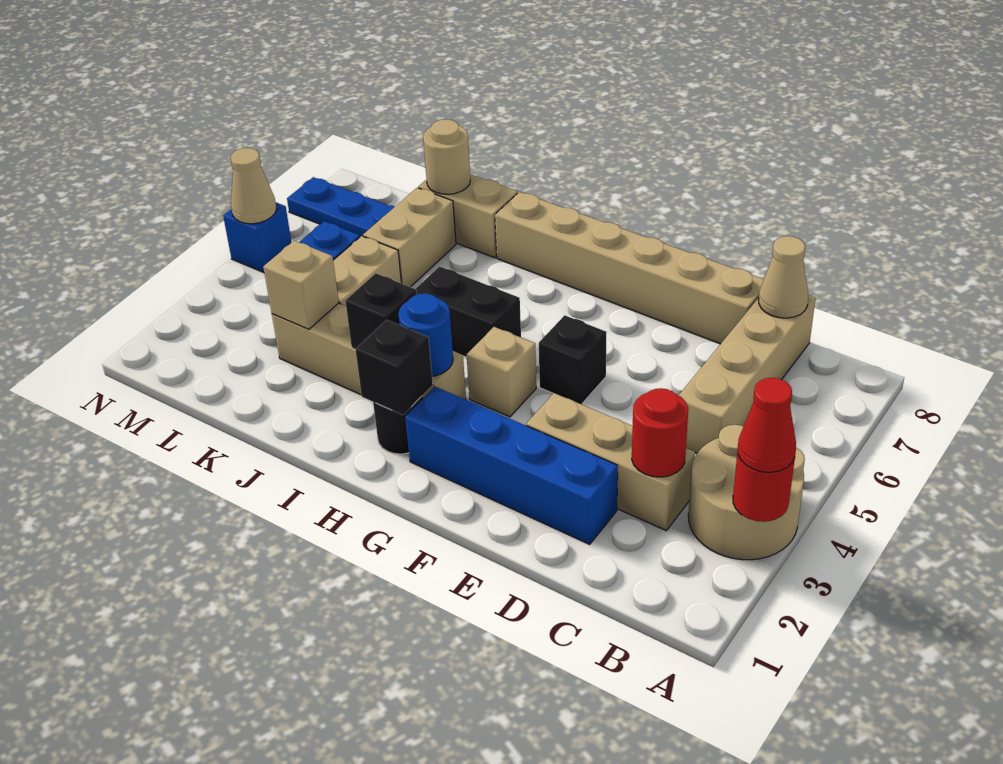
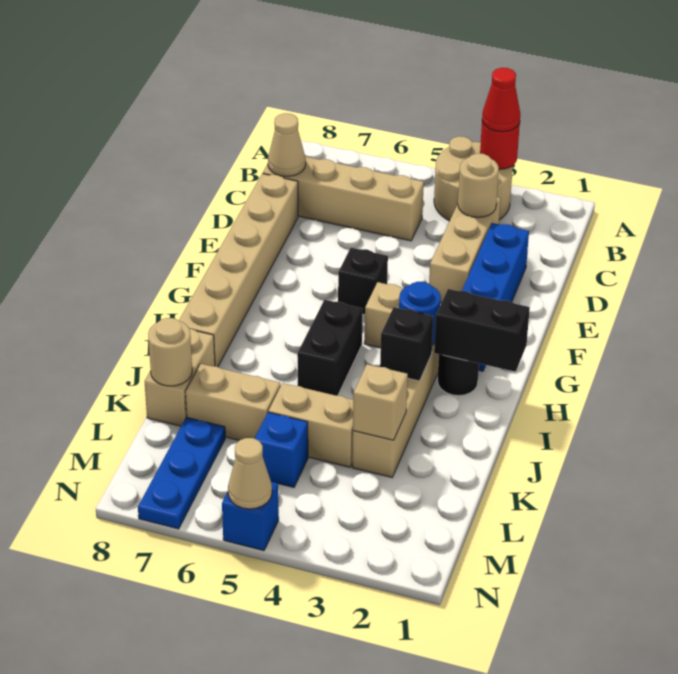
red round brick C3 level 2 -> tan round brick C3 level 2
black brick H2 level 2 -> black brick H1:H2 level 2

